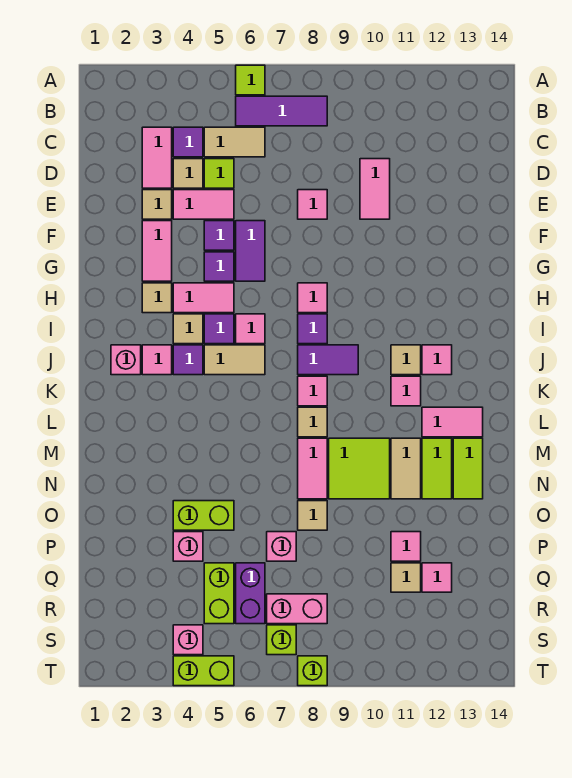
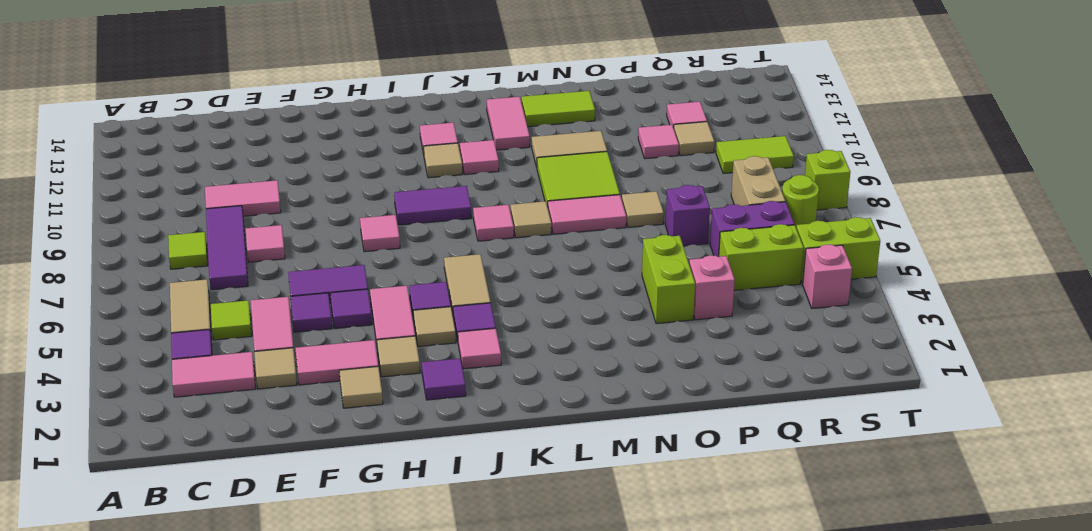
lime tile A6 level 1 -> lime tile C8 level 1
purple tile B6:B8 level 1 -> purple tile D7:D9 level 1
tan tile D4 level 1 -> tan tile G2 level 1
pink tile I6 level 1 -> none
purple tile I8 level 1 -> purple tile I2 level 1
pink brick J2 level 1 -> none
purple tile J8:J9 level 1 -> purple tile I9:J9 level 1
lime tile M12:N12 level 1 -> lime tile R10:S10 level 1
pink brick P7 level 1 -> purple brick P7 level 1
pink brick R7:R8 level 1 -> tan brick R7:R8 level 1
lime brick S7 level 1 -> lime round brick S7 level 1
lime brick T4:T5 level 1 -> lime brick S5:T5 level 1

